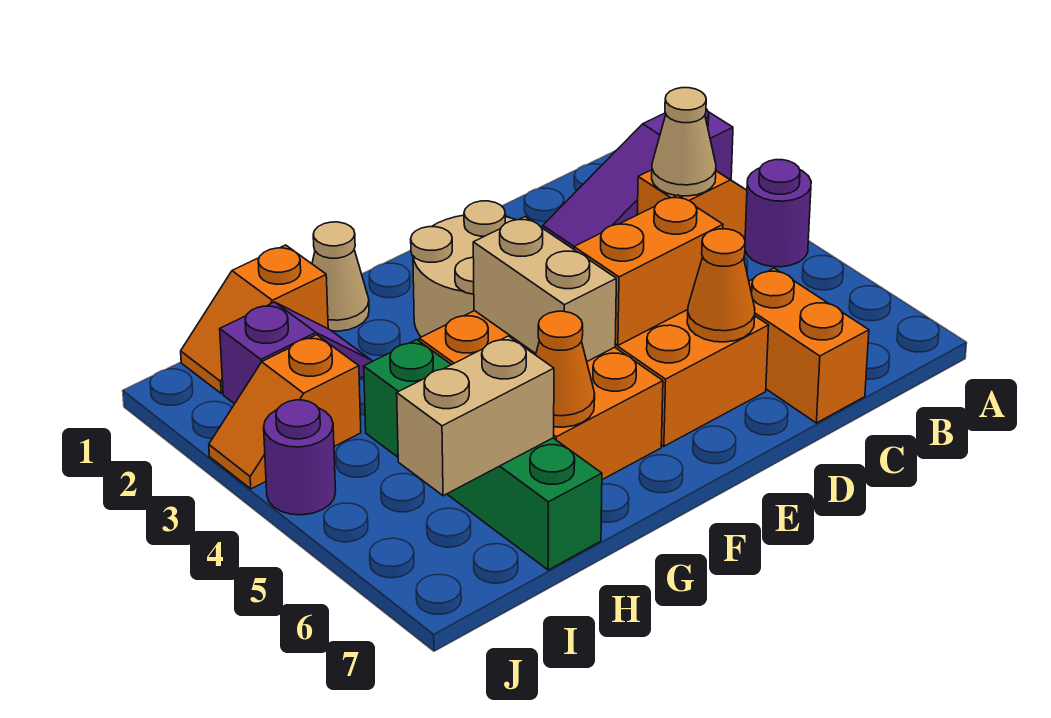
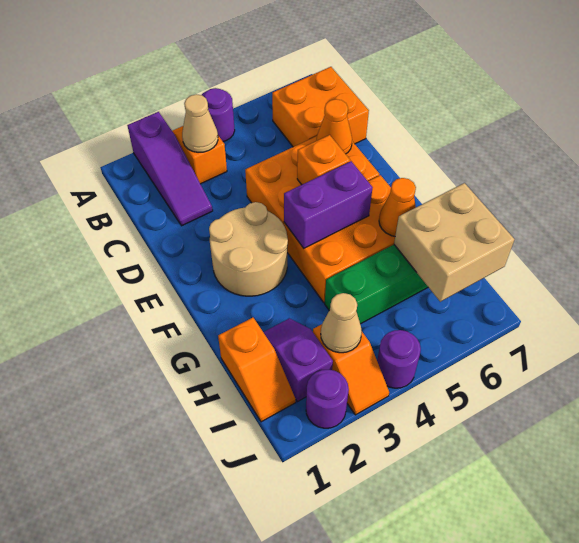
orange brick C6:C7 level 1 -> orange brick B6:C7 level 1
orange brick D5:E5 level 2 -> orange brick E5 level 2
tan brick F4:F5 level 2 -> purple brick F4:F5 level 2
tan cone G1 level 1 -> tan cone I3 level 2
tan brick H6:I6 level 2 -> tan brick H6:I7 level 2
none -> purple round brick J2 level 1

